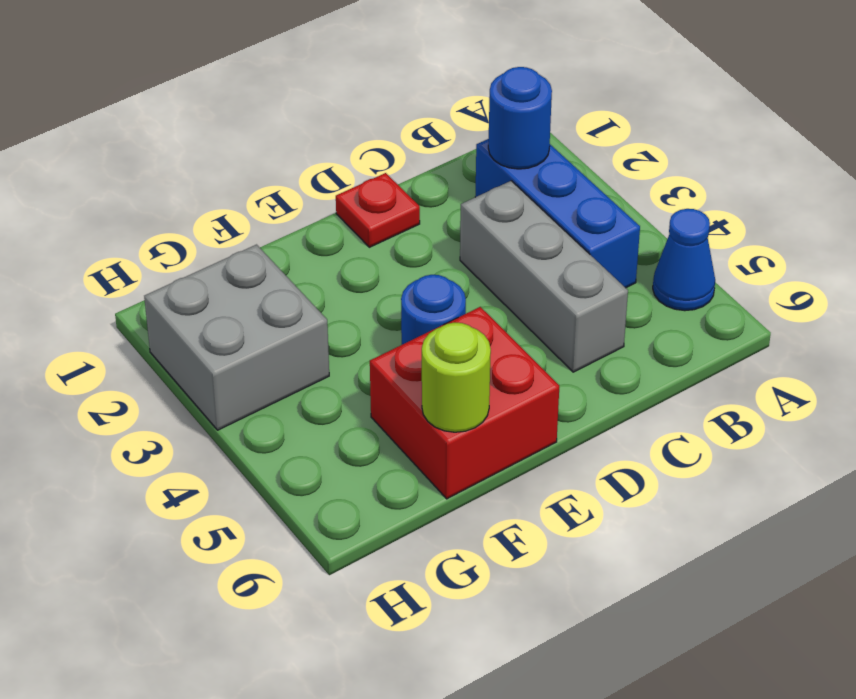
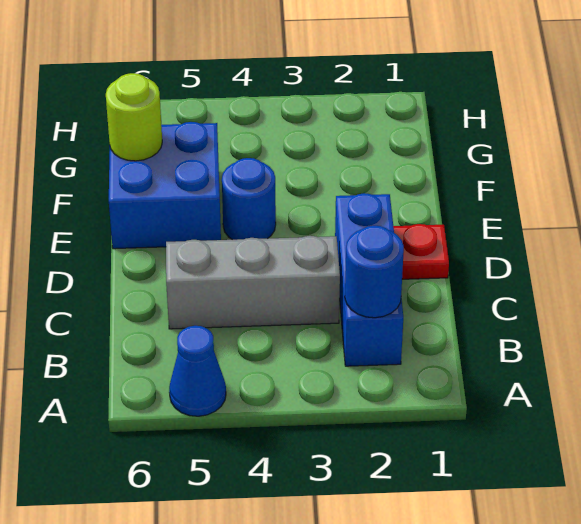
blue brick B2:B4 level 1 -> blue brick B2:D2 level 1
red brick E5:F6 level 1 -> blue brick E5:F6 level 1
grey brick G2:H3 level 1 -> none

